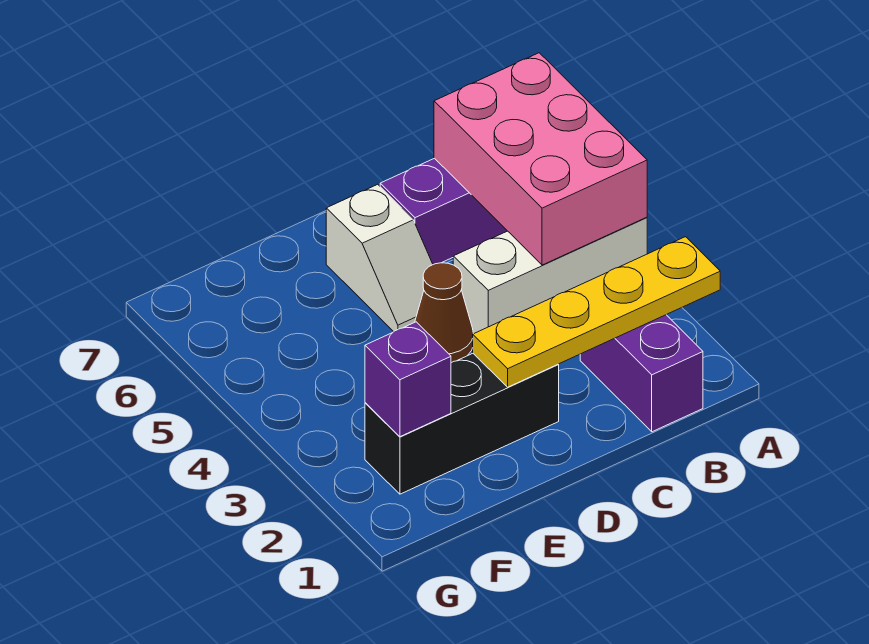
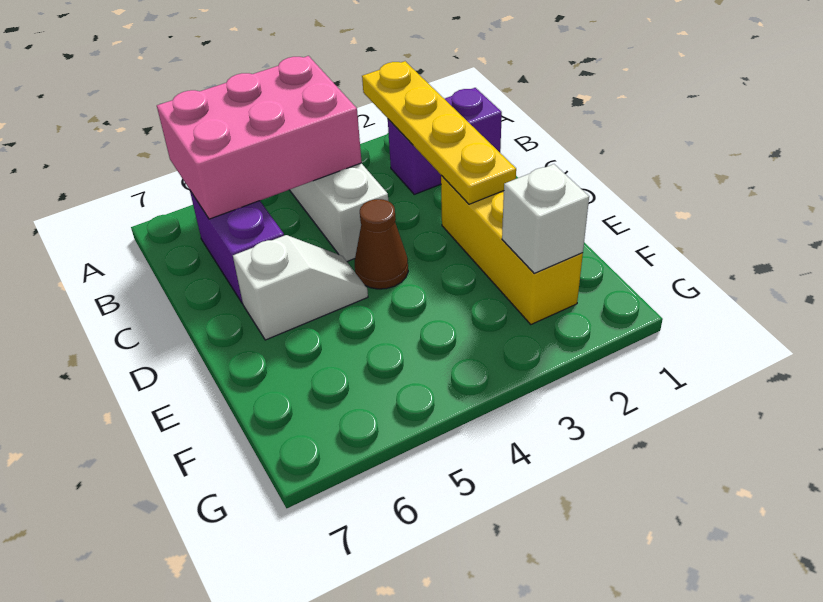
black brick D2:F2 level 1 -> yellow brick D2:F2 level 1
purple brick F2 level 2 -> white brick F2 level 2

